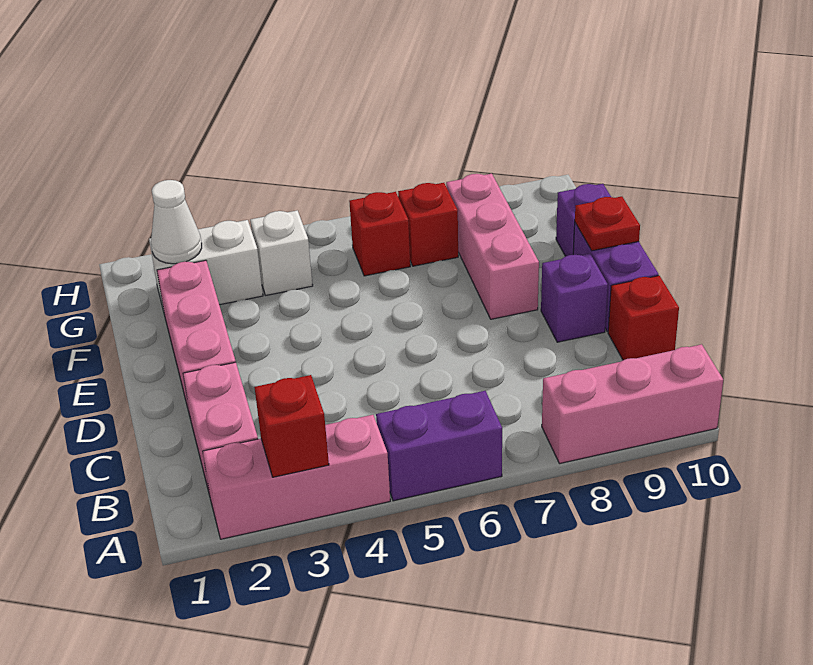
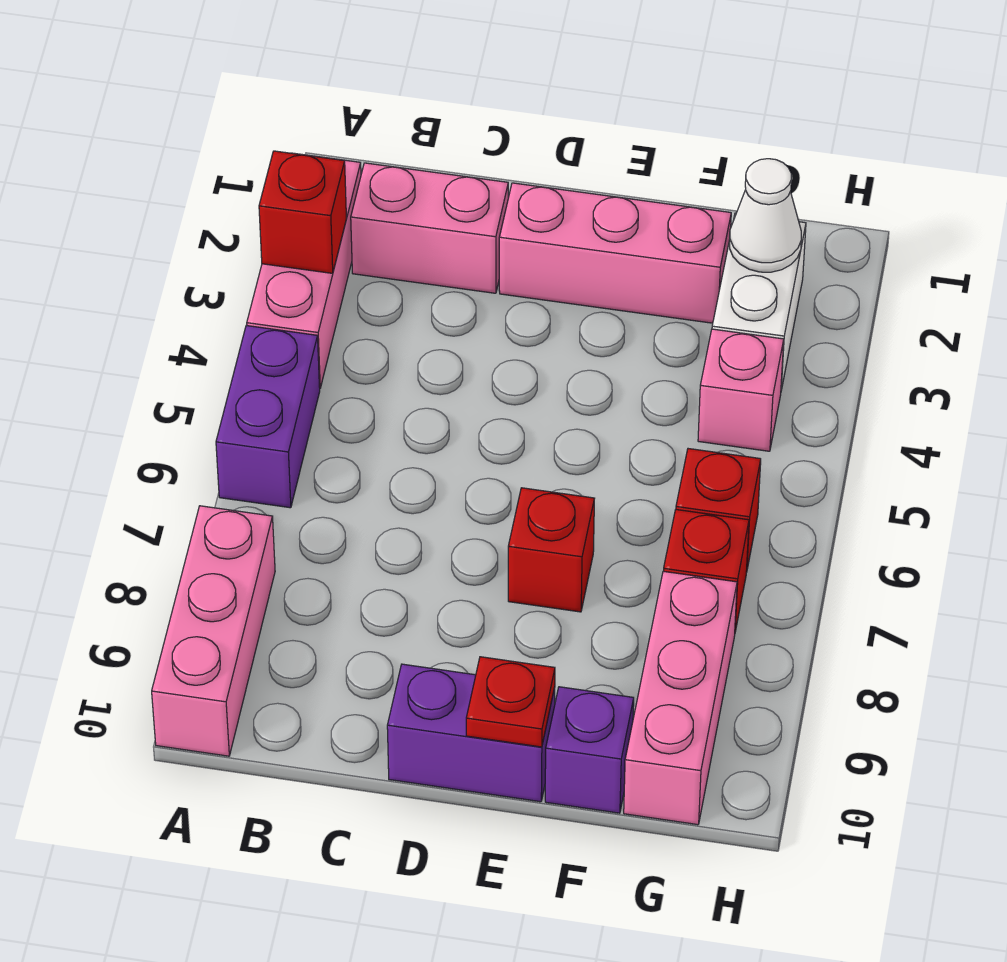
red brick C10 level 1 -> red brick E7 level 1
purple brick D9 level 1 -> none
pink brick E8:G8 level 1 -> pink brick G8:G10 level 1
white brick G4 level 1 -> pink brick G4 level 1

